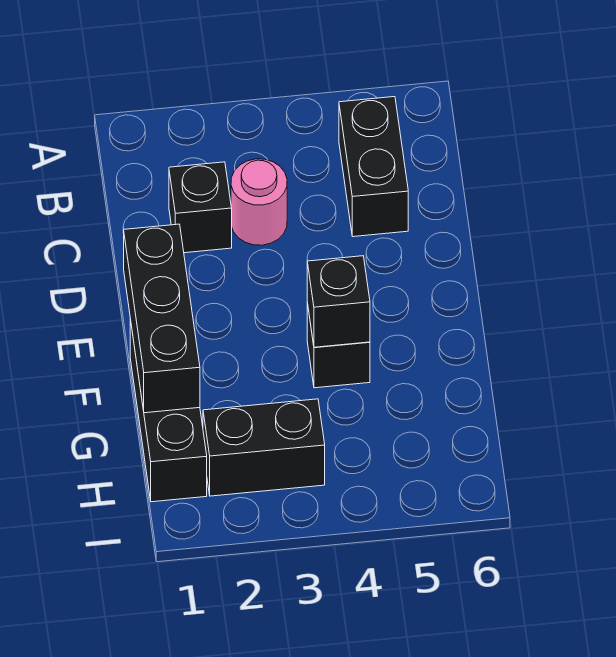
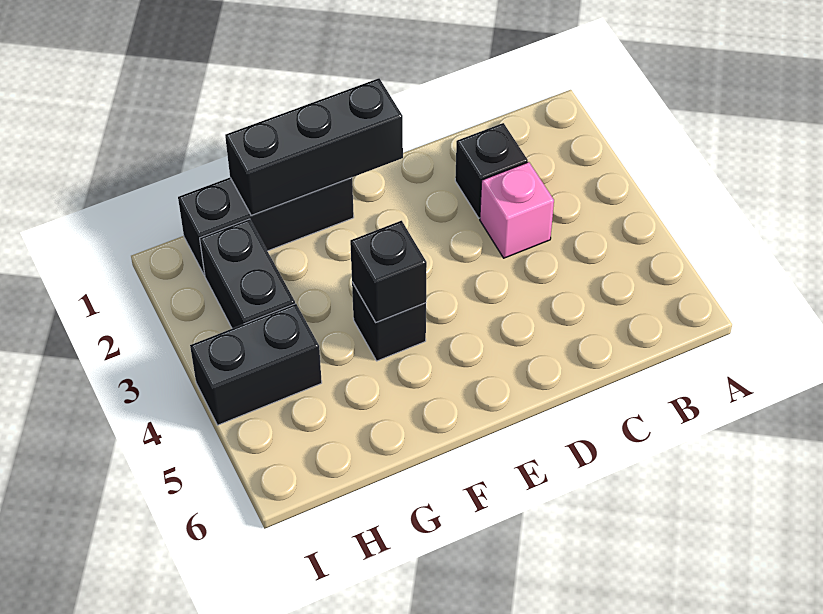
black brick B5:C5 level 1 -> black brick H4:I4 level 1
pink round brick C3 level 1 -> pink brick C3 level 1

